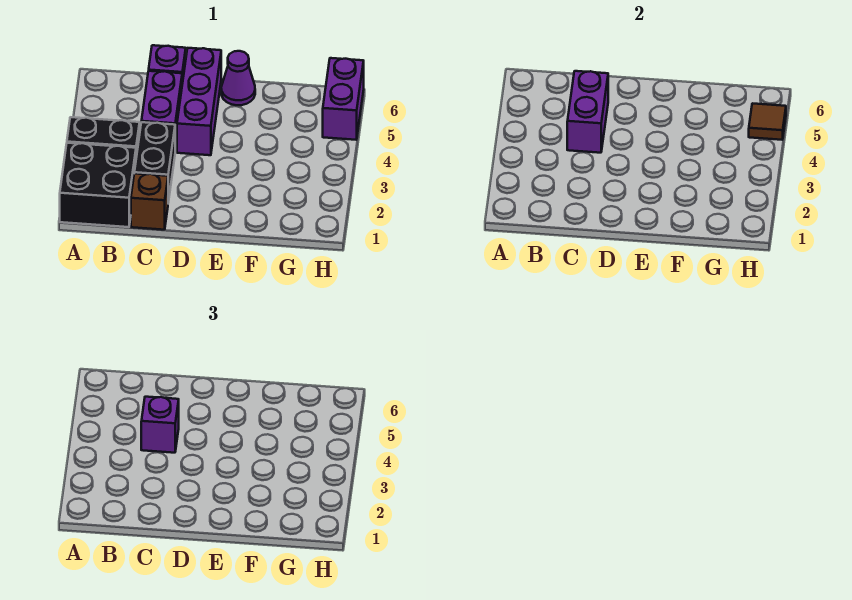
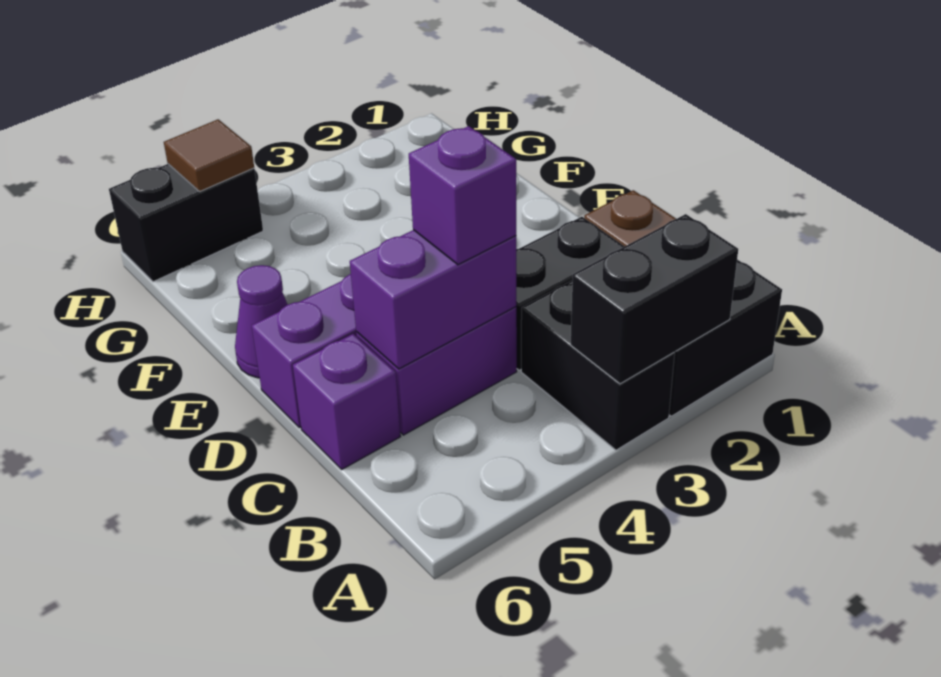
none -> black brick A2:A3 level 2
purple brick H5:H6 level 1 -> black brick H5:H6 level 1

